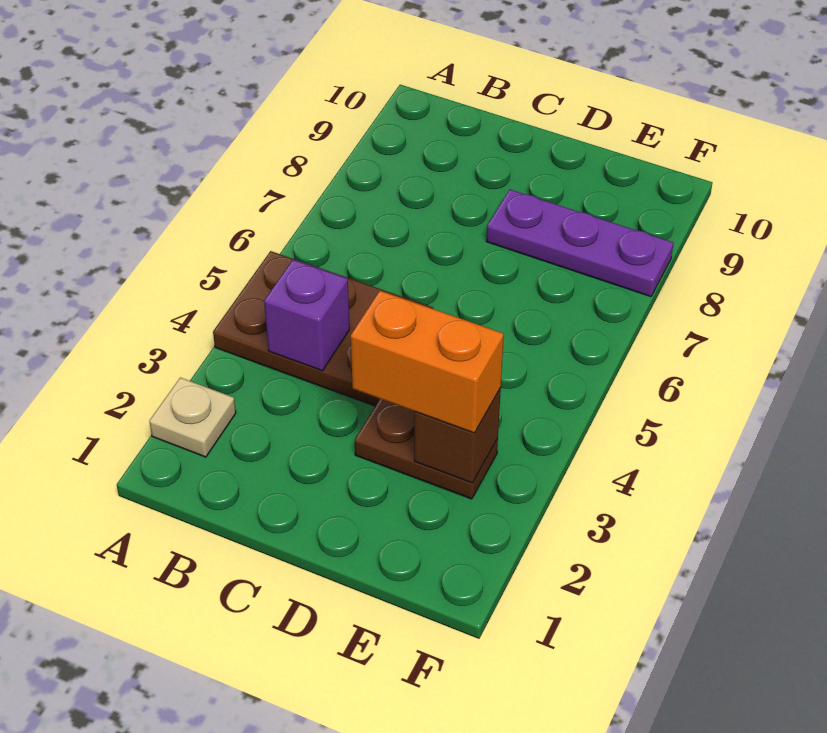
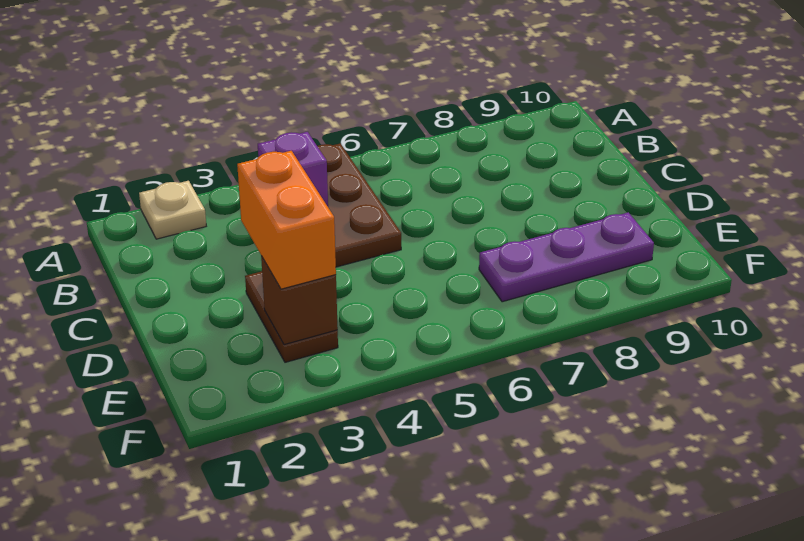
purple plate D8:F8 level 1 -> purple plate E7:E9 level 1

